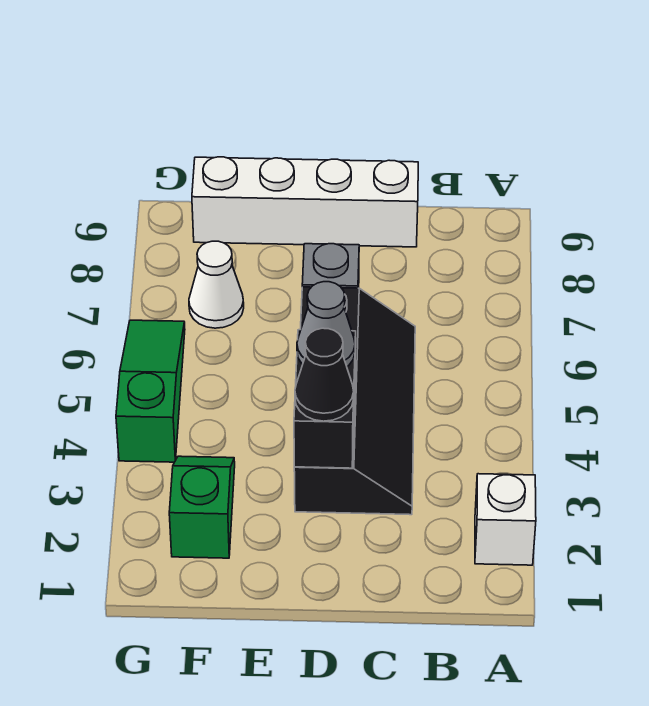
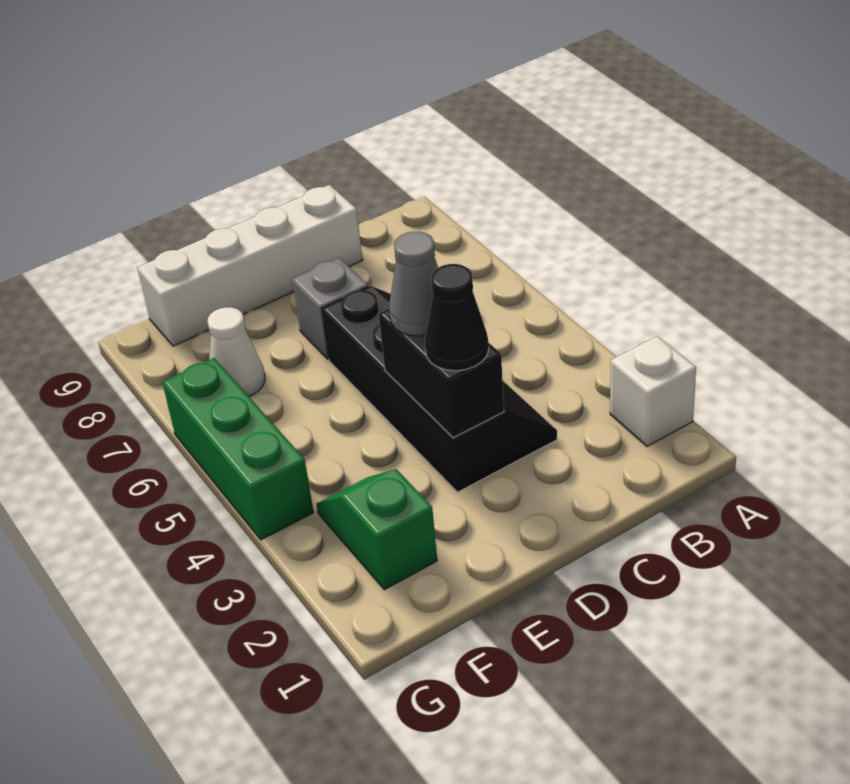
green slope G4:G6 level 1 top 4 -> green brick G4:G6 level 1

